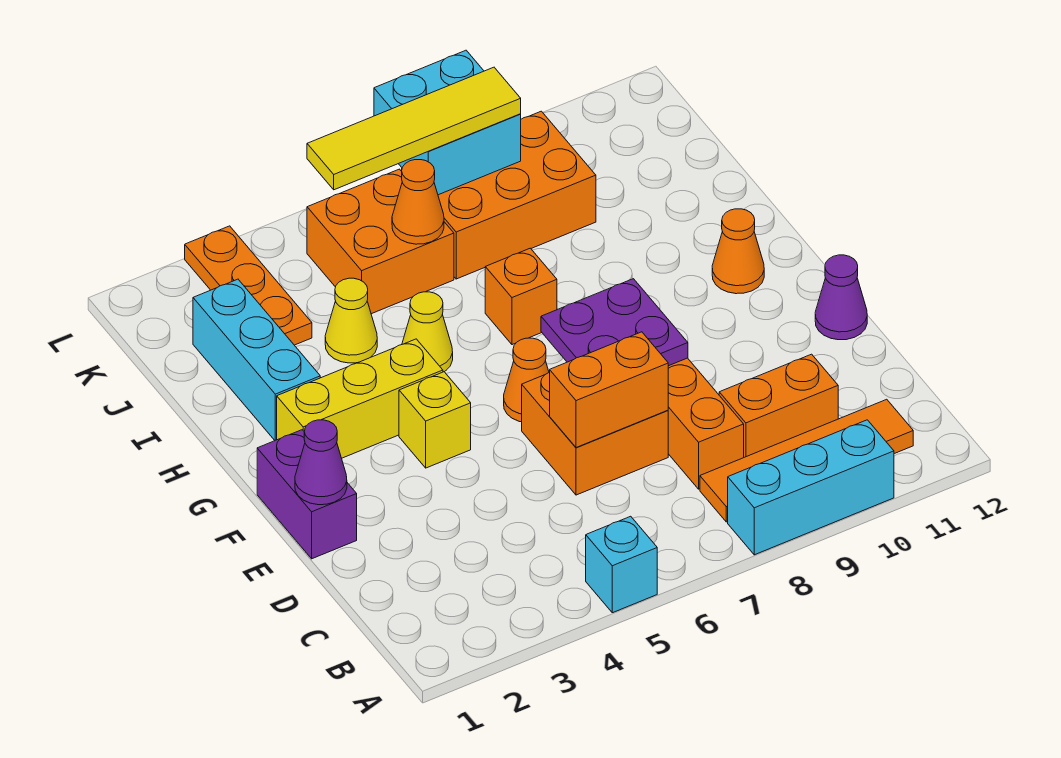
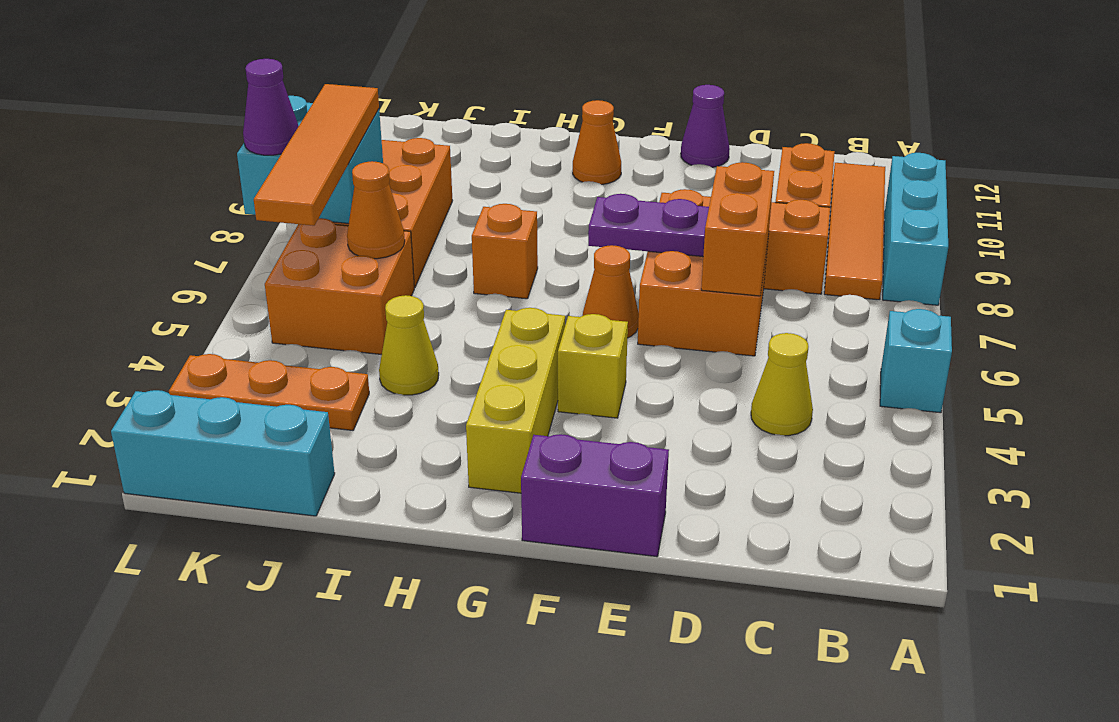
purple cone E1 level 2 -> purple cone L7 level 3
purple plate E7:F8 level 2 -> purple plate E7:F7 level 2
cyan brick H2:J2 level 1 -> cyan brick J1:L1 level 1
yellow cone H5 level 1 -> yellow cone C4 level 1
yellow tile K5:K8 level 3 -> orange tile K5:K8 level 3

